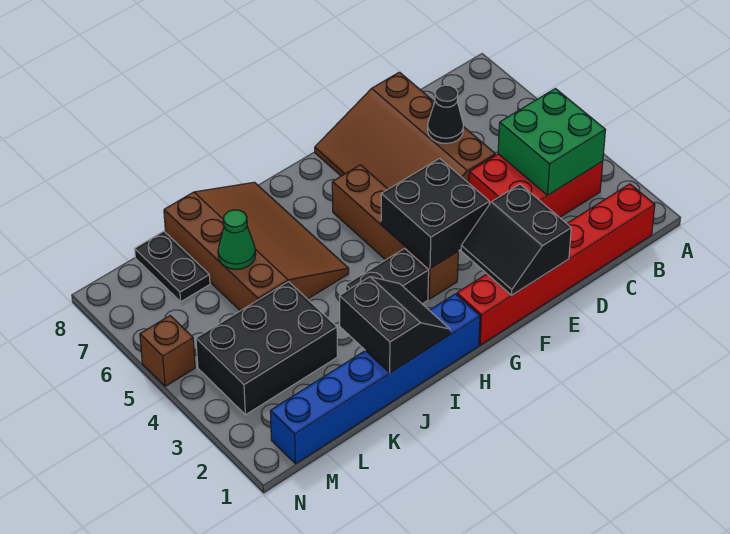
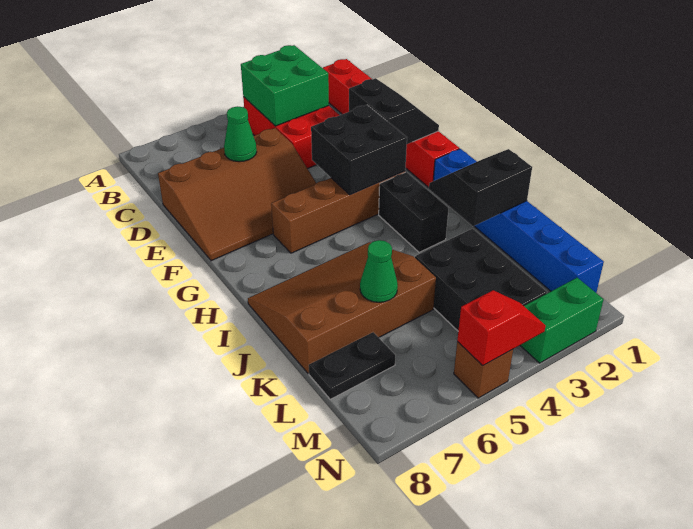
black cone D6 level 2 -> green cone D6 level 2
black slope E1:F2 level 2 top E -> black slope E1:F2 level 2 top 2
none -> green brick N2:N3 level 1
none -> red slope N4:N5 level 2 top 5

